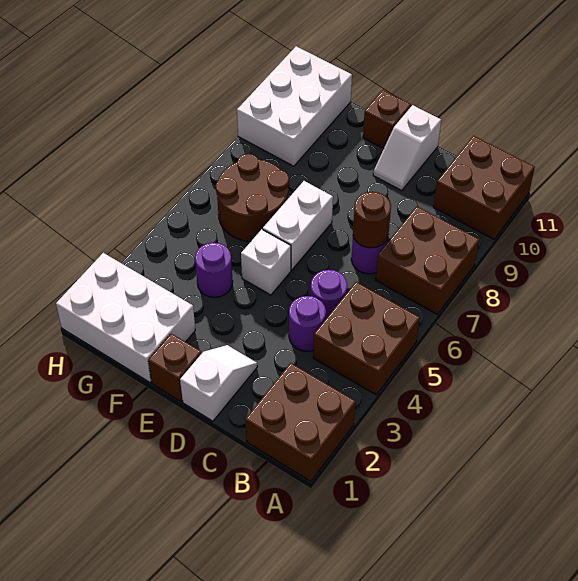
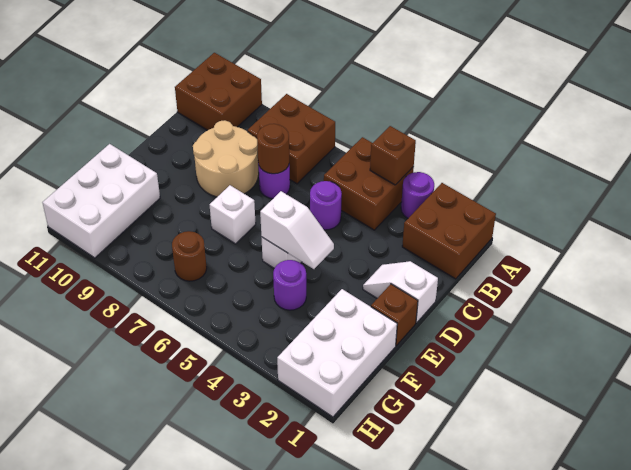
purple round brick C4 level 1 -> purple round brick A3 level 1
none -> tan round brick C8:D9 level 1
white slope D10:D11 level 1 top 11 -> white slope E4:E5 level 2 top 5
white brick E6:E7 level 1 -> white brick E7 level 1
brown brick E11 level 1 -> brown brick A4 level 2
brown round brick F6:G7 level 1 -> brown round brick G7 level 1
white brick G9:H11 level 1 -> white brick F10:H11 level 1

